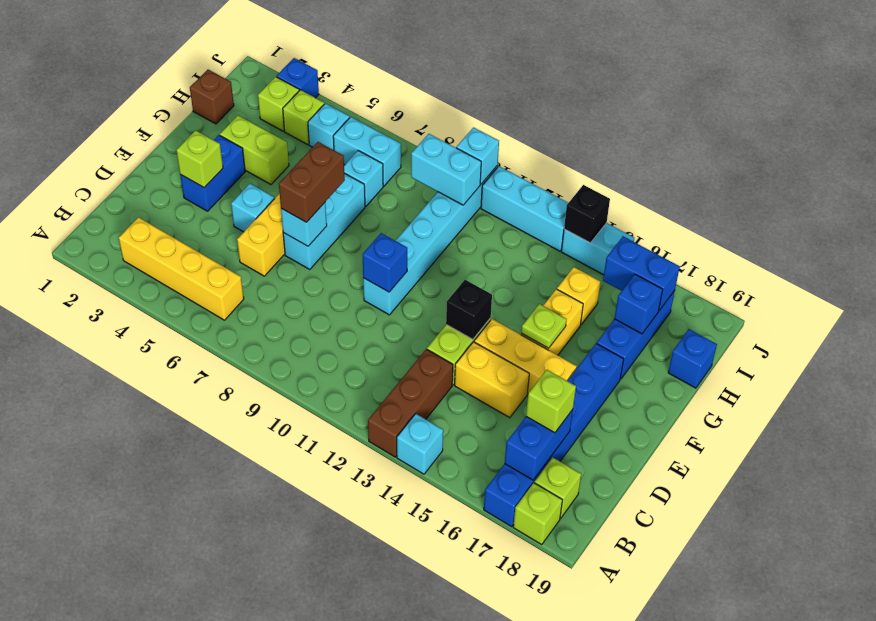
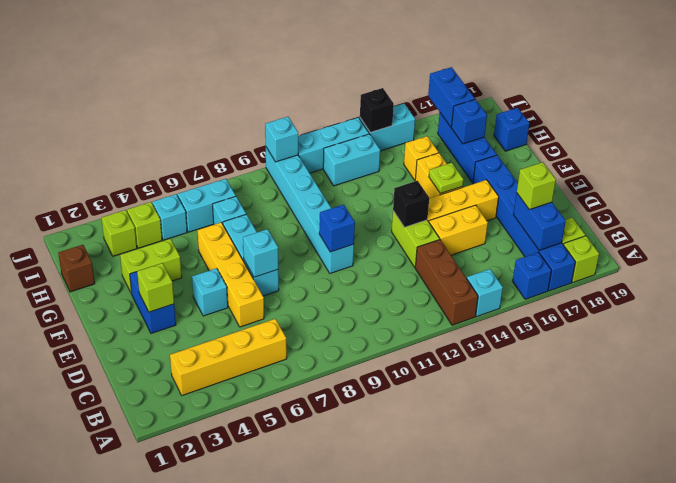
brown brick E7:F7 level 3 -> none
cyan brick I9:I10 level 2 -> cyan brick I12:I13 level 1
blue brick I16:I17 level 2 -> blue brick I17:J17 level 2
blue brick J3 level 1 -> blue brick A16 level 1

